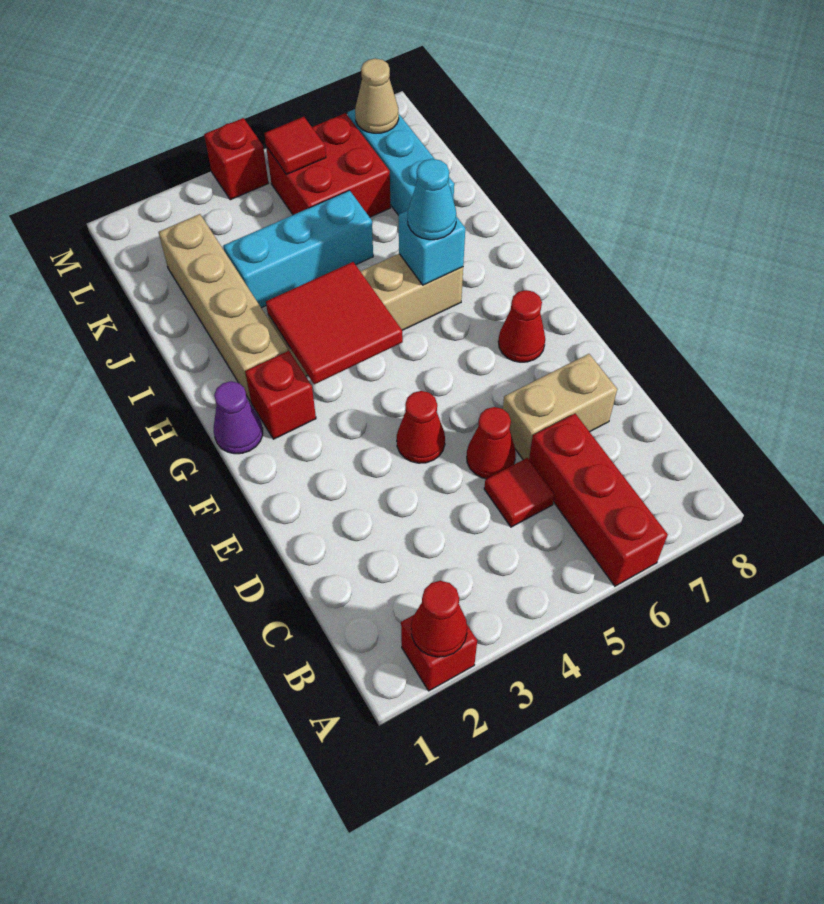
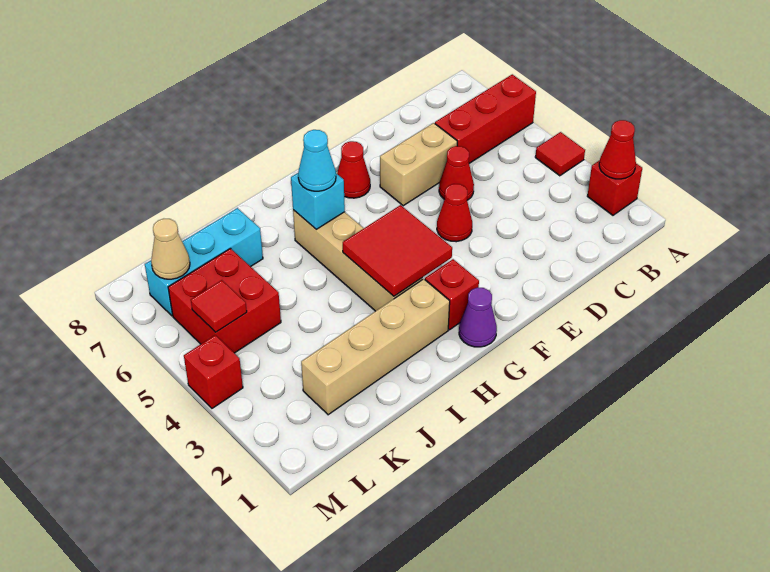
red tile C5 level 1 -> red tile A4 level 1
tan brick D6:D7 level 1 -> tan brick D6:E6 level 1
cyan brick J3:J5 level 1 -> none

